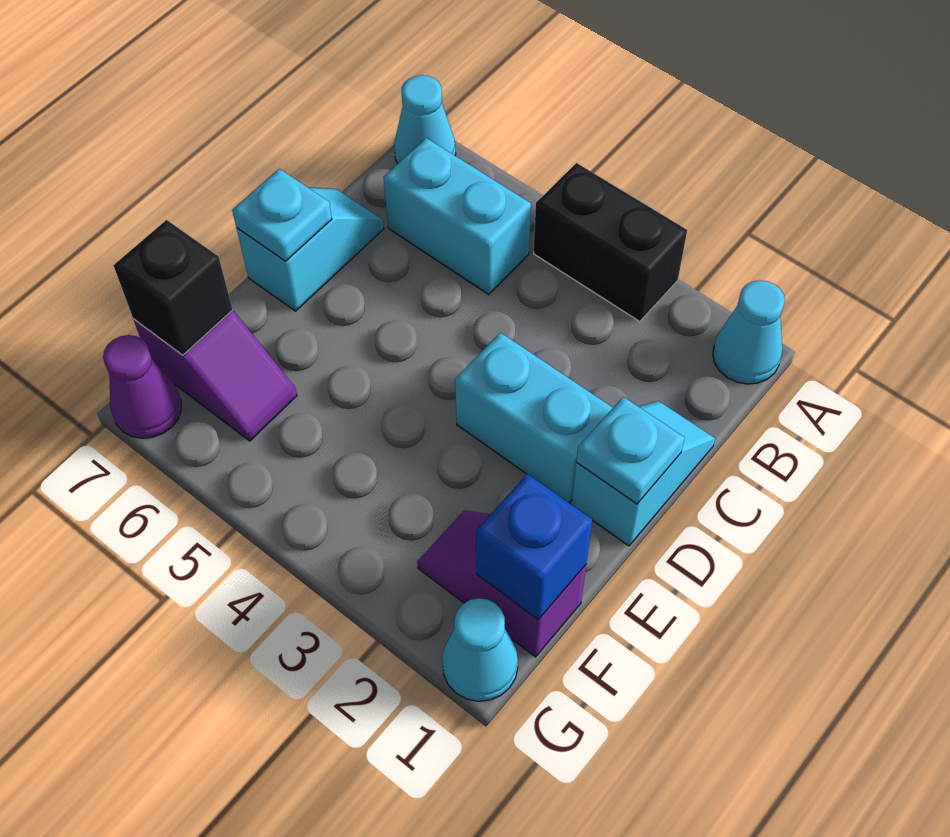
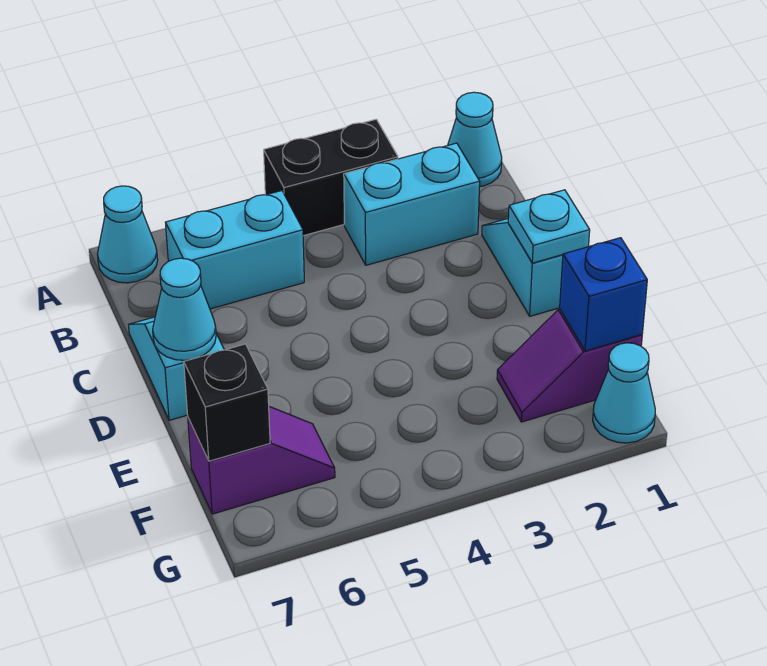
cyan brick D2:D3 level 1 -> cyan brick B2:B3 level 1
cyan plate D7 level 2 -> cyan cone D7 level 2
purple cone G7 level 1 -> none

